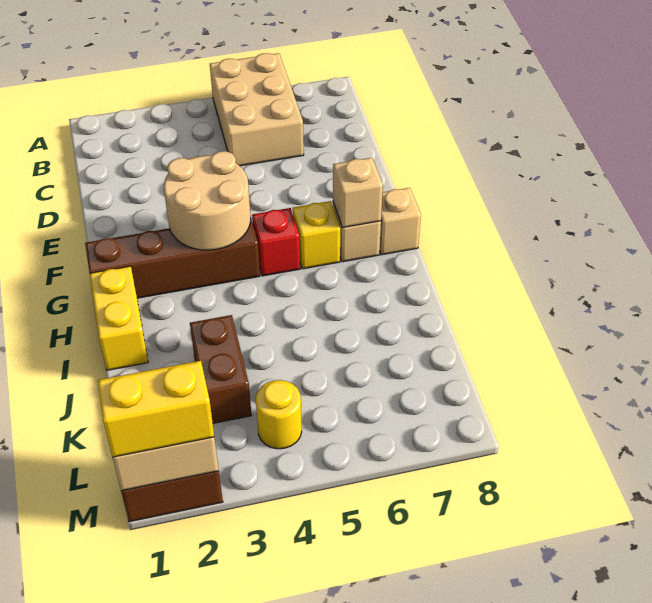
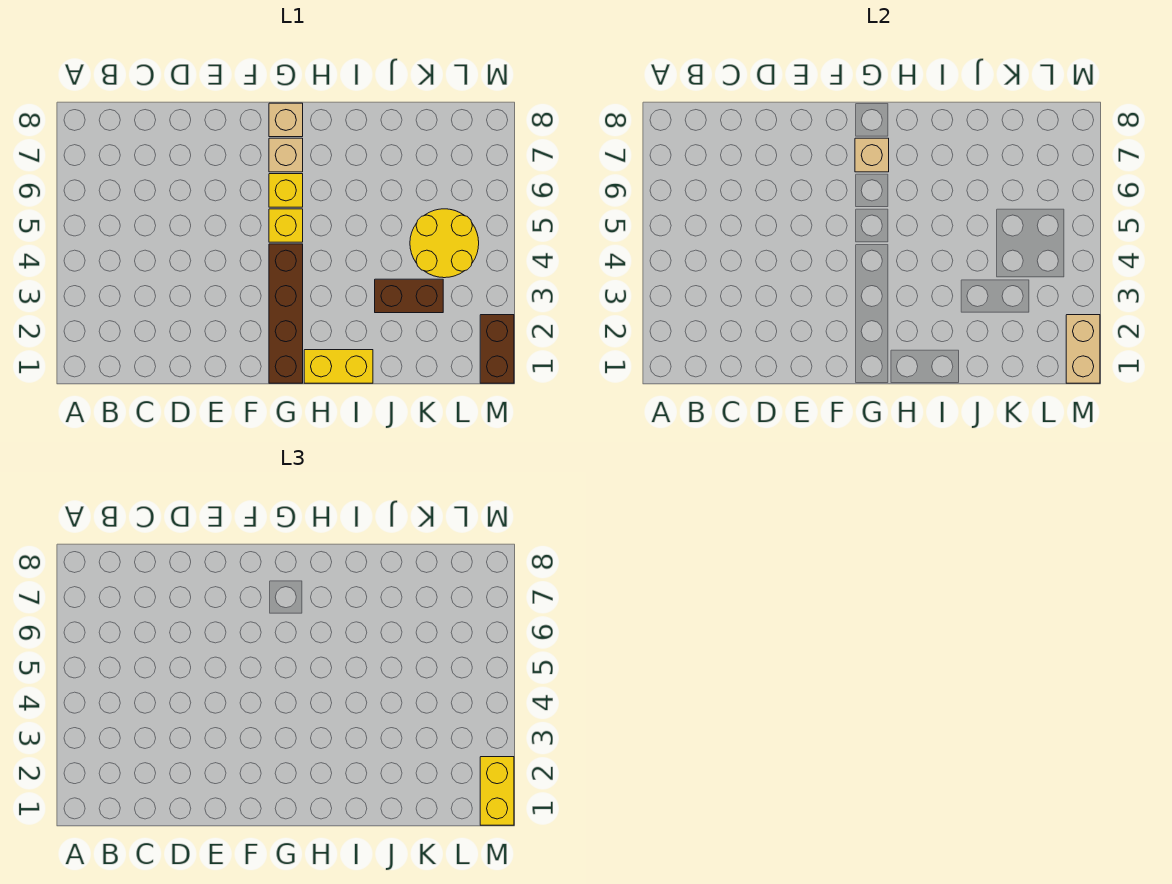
tan brick A5:C6 level 1 -> none
tan round brick F3:G4 level 2 -> none
red brick G5 level 1 -> yellow brick G5 level 1
yellow round brick L4 level 1 -> yellow round brick K4:L5 level 1

